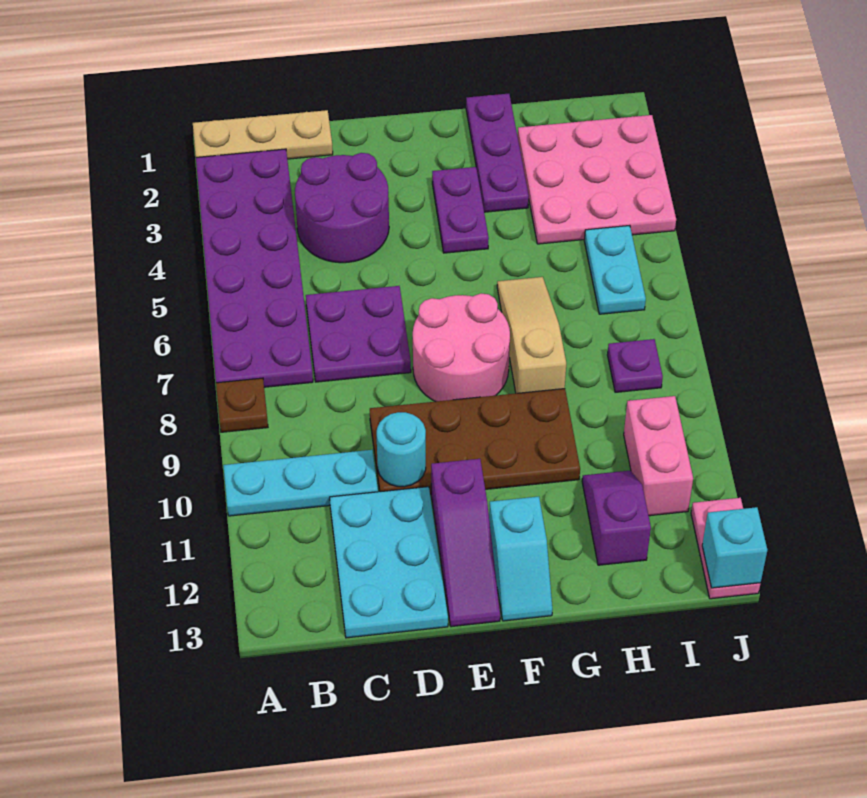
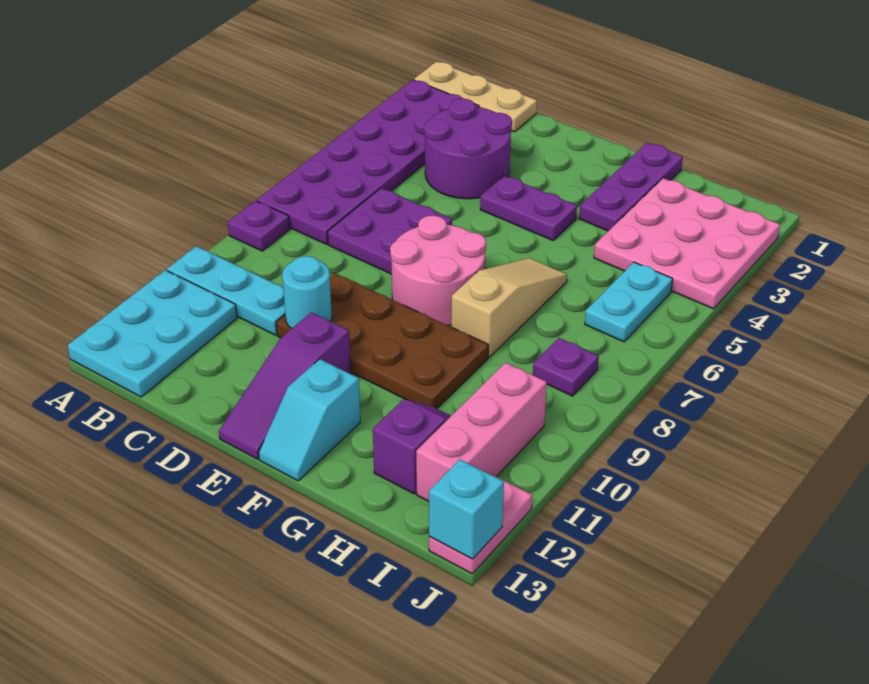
brown plate A8 level 1 -> purple plate A8 level 1
cyan plate C11:D13 level 1 -> cyan plate A11:B13 level 1
purple plate F3:F4 level 1 -> purple plate E4:F4 level 1
pink brick I10:I11 level 1 -> pink brick I10:I12 level 1

